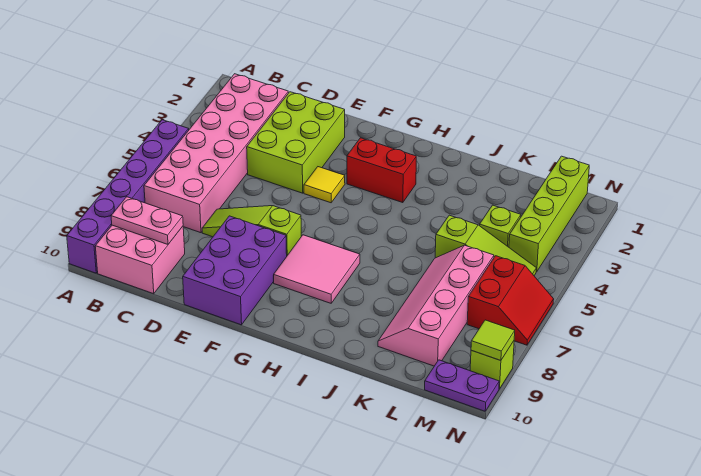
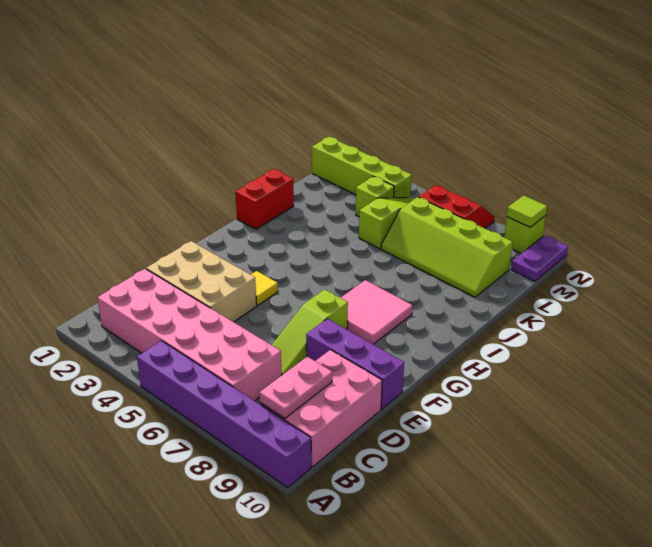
pink brick B9:C10 level 1 -> pink brick B9:D10 level 1
lime brick D2:E4 level 1 -> tan brick D2:E4 level 1
purple brick E8:F10 level 1 -> purple brick E8:E10 level 1
red brick G3:H3 level 1 -> red brick I1:J1 level 1
pink slope K6:L9 level 1 top L -> lime slope K6:L9 level 1 top L

